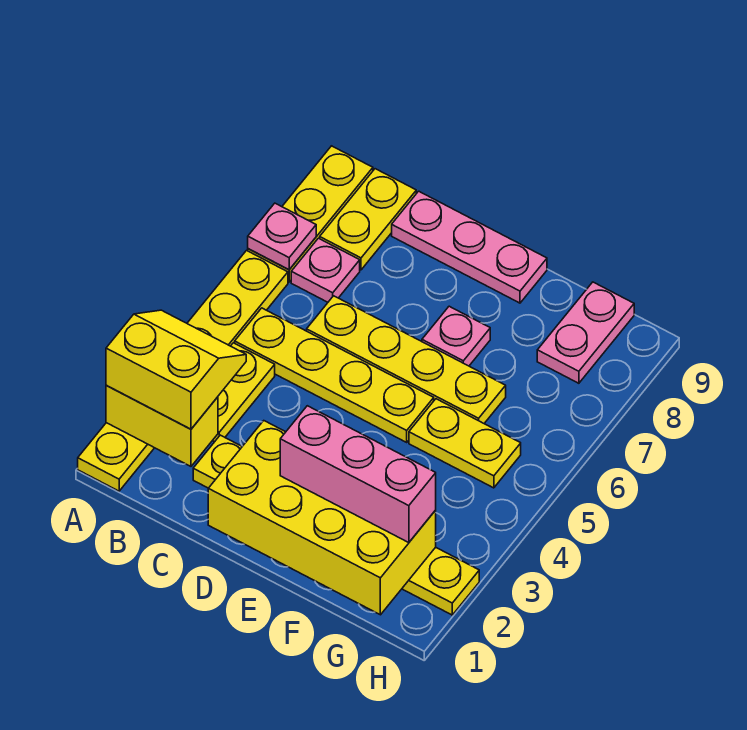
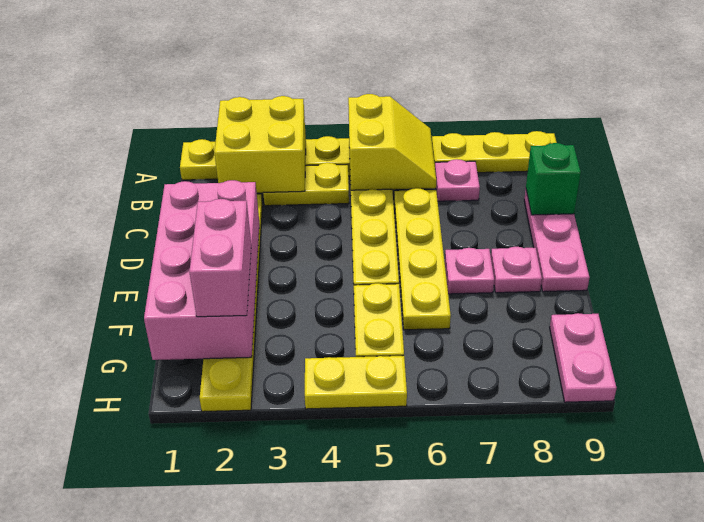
yellow brick A2:B2 level 2 -> yellow brick A2:B3 level 2
yellow slope A2:B3 level 3 top 2 -> yellow slope A5:B6 level 2 top 5
pink plate A7 level 2 -> pink plate E8 level 1
yellow plate B8:B9 level 1 -> yellow plate H4:H5 level 1
none -> green brick C9 level 2
yellow brick D1:G2 level 2 -> pink brick D1:G2 level 2
pink brick E2:G2 level 3 -> pink brick F2:G2 level 3
pink plate G8:G9 level 1 -> pink plate G9:H9 level 1

